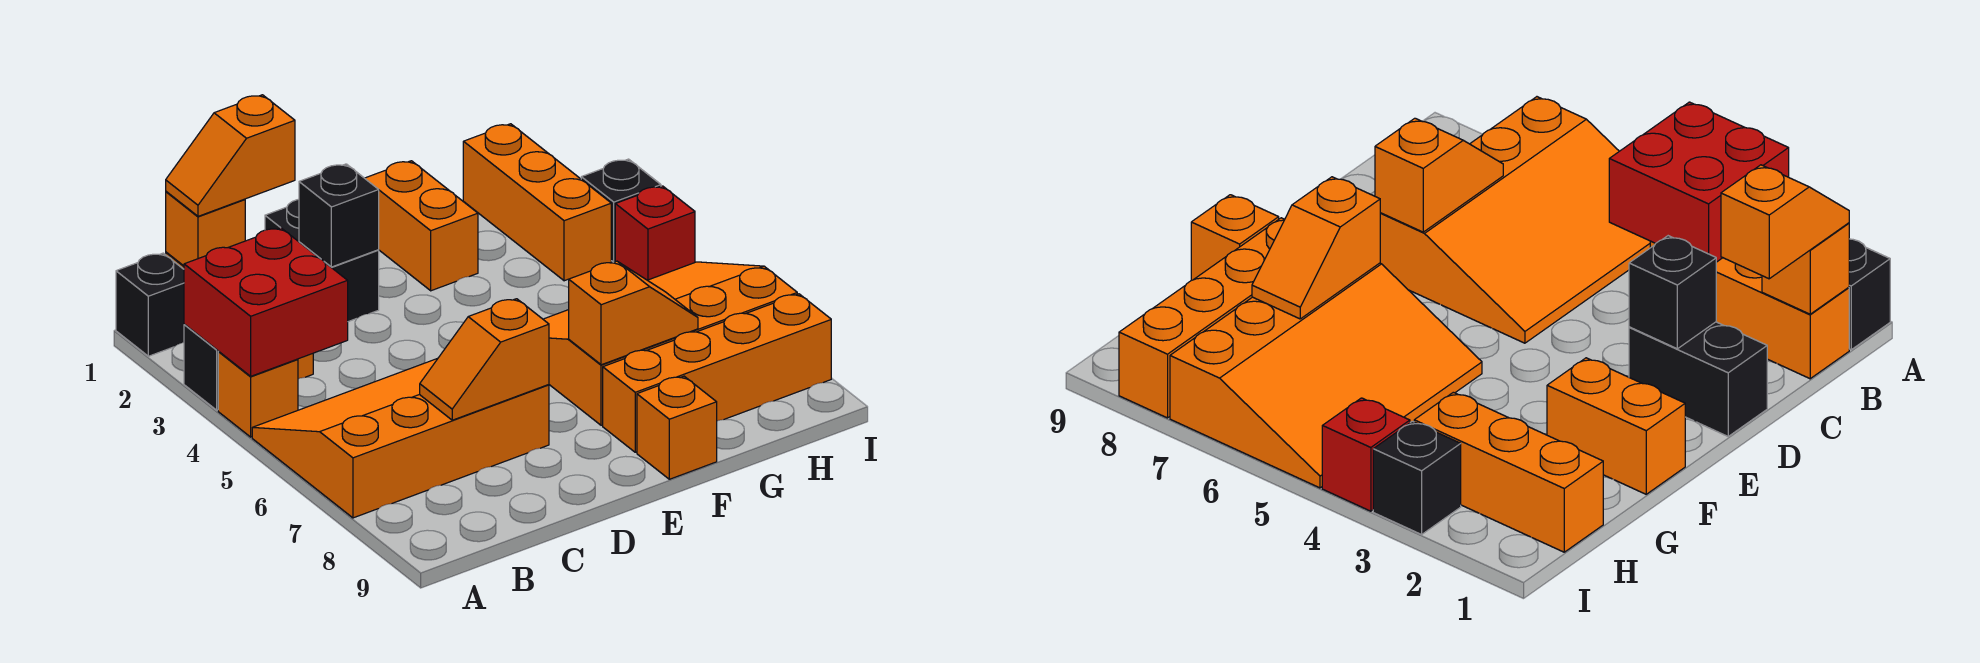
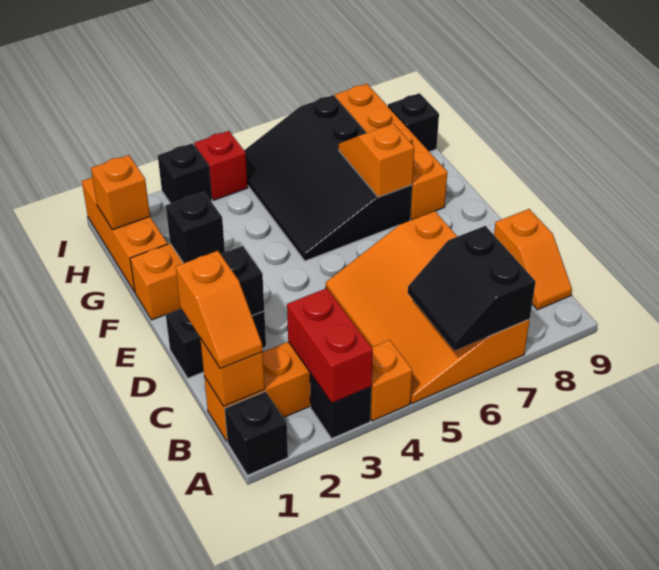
red brick A3:B4 level 2 -> red brick A3:B3 level 2
none -> black slope A6:B7 level 2 top 7
orange slope C7:D7 level 2 top D -> orange slope B9:C9 level 1 top C
none -> black brick F2 level 2
orange slope F5:I7 level 1 top 7 -> black slope F5:I7 level 1 top 7
orange brick F9 level 1 -> orange brick H1 level 2
orange brick H1:H3 level 1 -> orange brick G1:I1 level 1
none -> black brick H9 level 1

